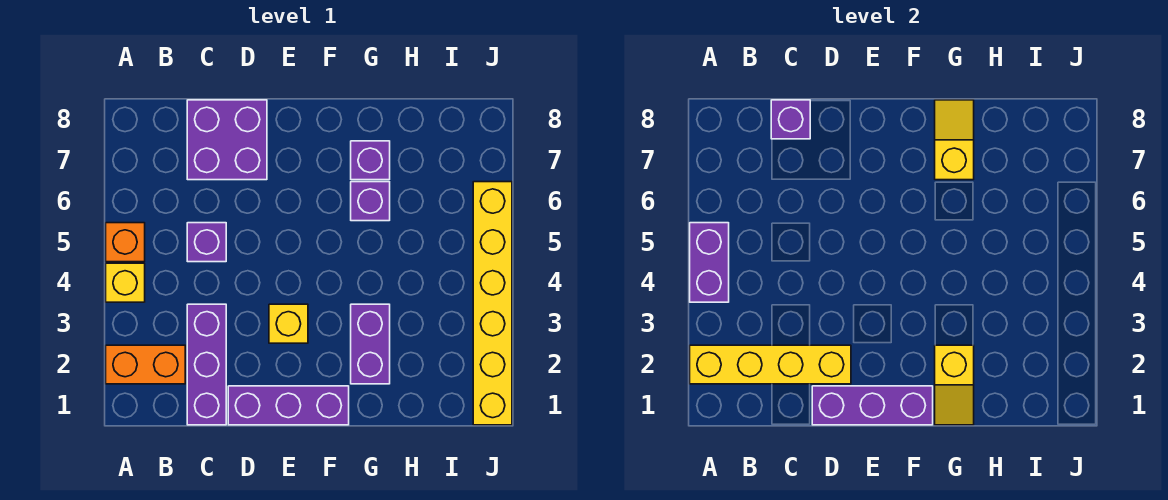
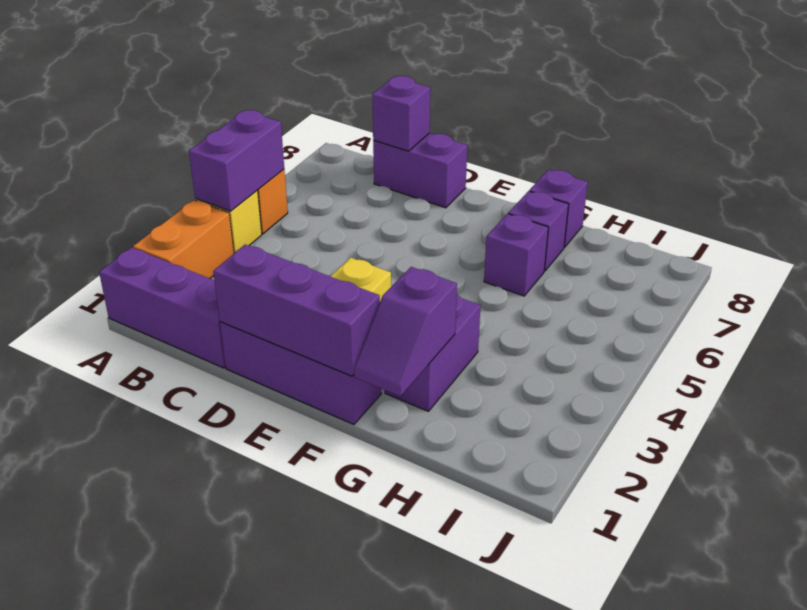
orange brick A2:B2 level 1 -> orange brick A2:A3 level 1
yellow brick A2:D2 level 2 -> none
purple brick C1:C3 level 1 -> purple brick A1:C1 level 1
purple brick C5 level 1 -> purple brick G8 level 1
purple brick C7:D8 level 1 -> purple brick C8:D8 level 1
yellow slope G1:G2 level 2 top 2 -> purple slope G1:G2 level 2 top 2
yellow slope G7:G8 level 2 top 7 -> none
yellow brick J1:J6 level 1 -> none

